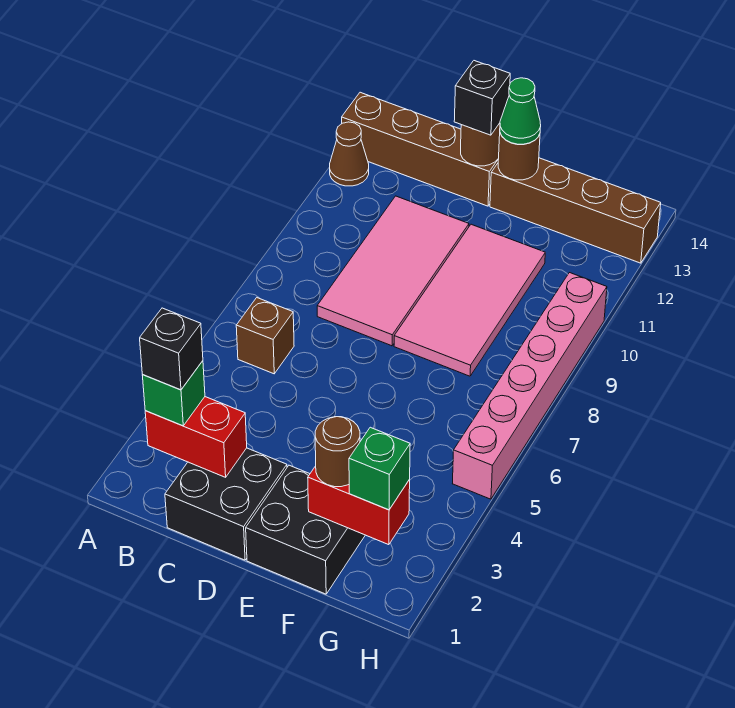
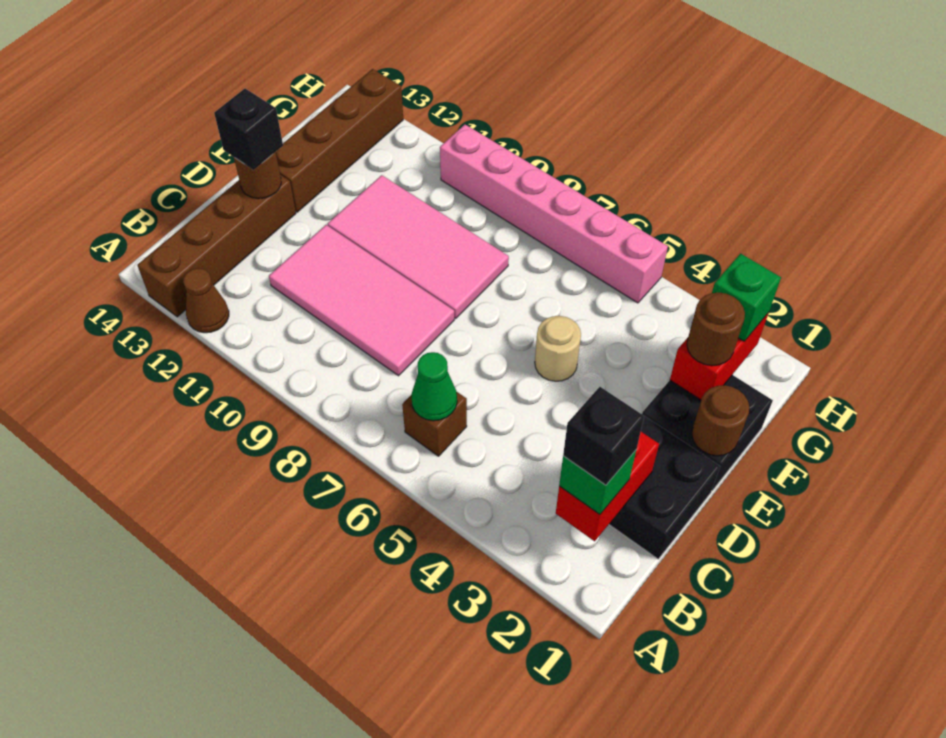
none -> tan round brick E5 level 1
brown round brick E13 level 2 -> brown round brick E1 level 2
green cone E13 level 3 -> green cone B6 level 2

